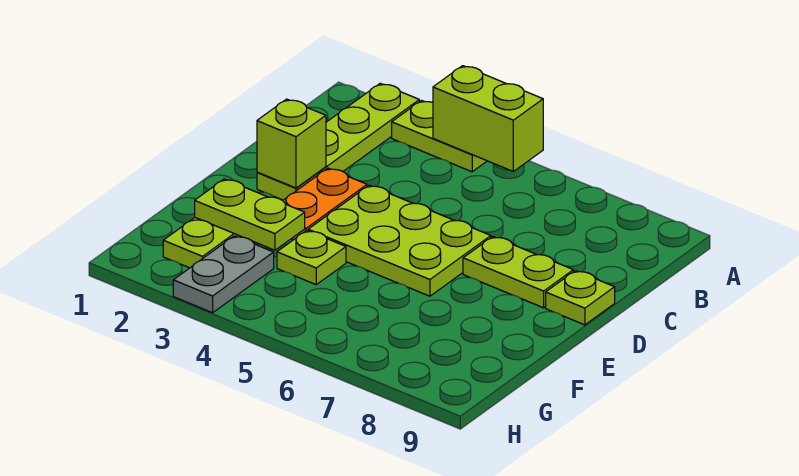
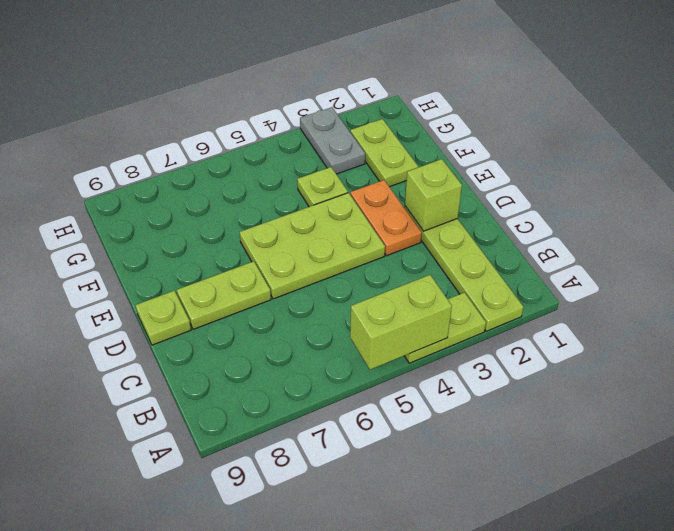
lime plate F2:F3 level 2 -> none

